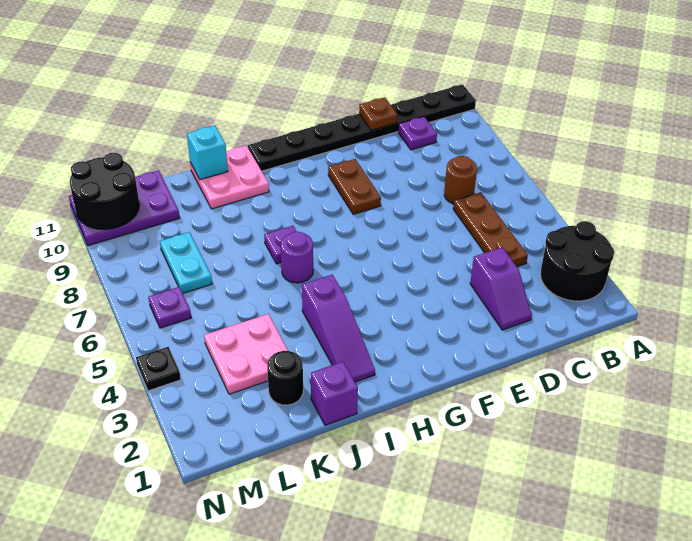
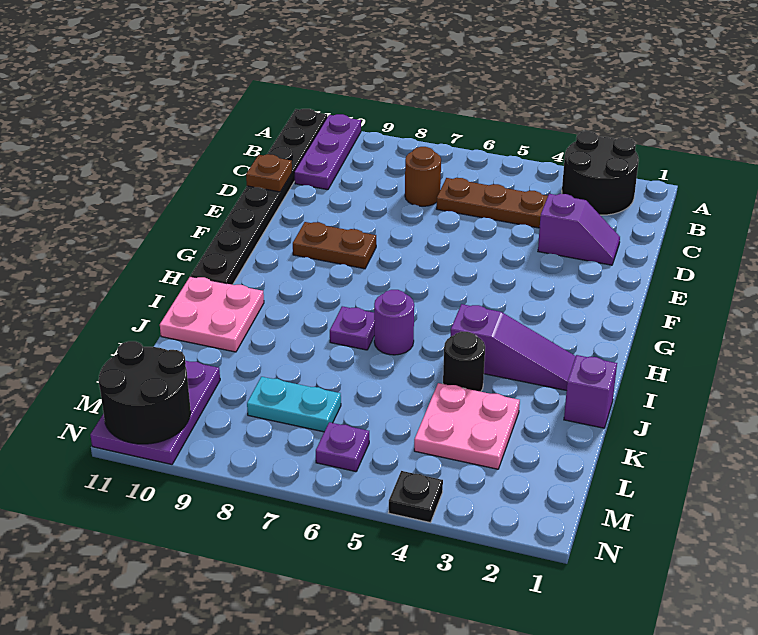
purple plate C10 level 1 -> purple plate A10:C10 level 1
cyan brick J11 level 2 -> none
black round brick K2 level 1 -> black round brick J4 level 1

